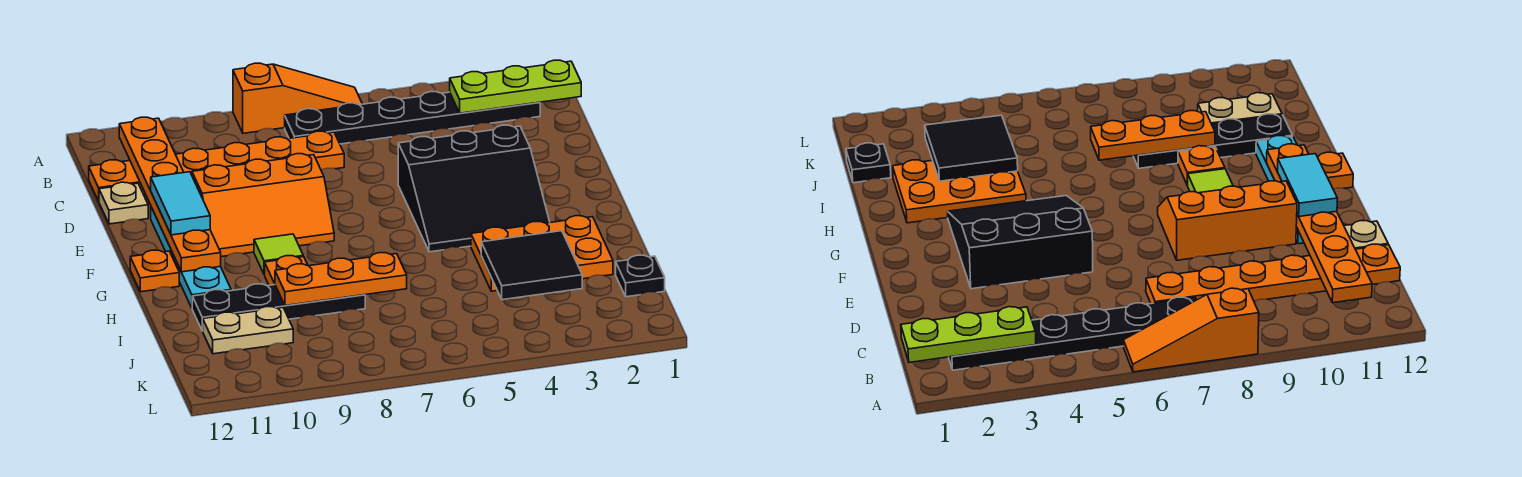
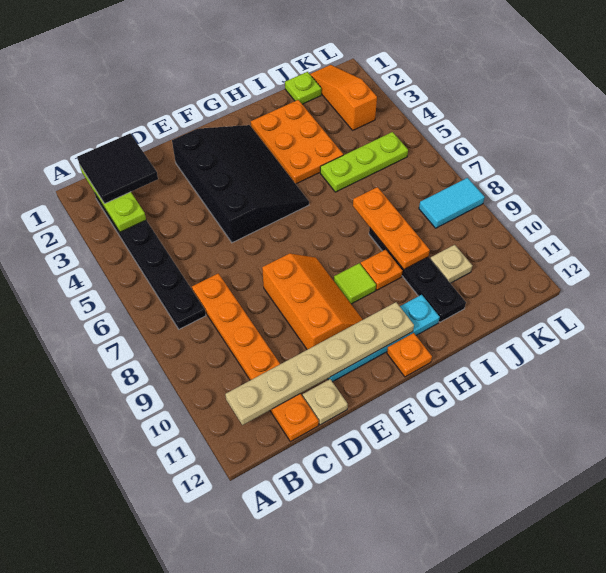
orange slope A6:A8 level 1 top 8 -> orange slope K1:K3 level 1 top 3
orange plate B11:G11 level 2 -> tan plate B11:G11 level 2
black slope E3:G5 level 1 top E -> black slope E2:G5 level 1 top E
cyan tile E11:F11 level 3 -> cyan tile K8:L8 level 1
black tile I3:J4 level 2 -> black tile B1:C2 level 3
none -> lime plate I5:K5 level 1
black plate J1 level 1 -> lime plate J1 level 1
tan plate J10:J11 level 1 -> tan plate J10 level 1

